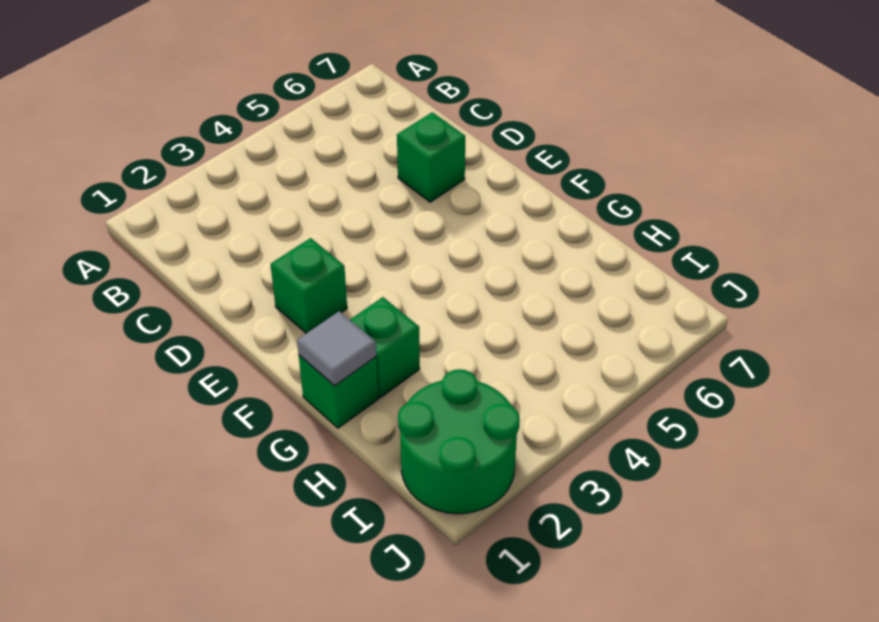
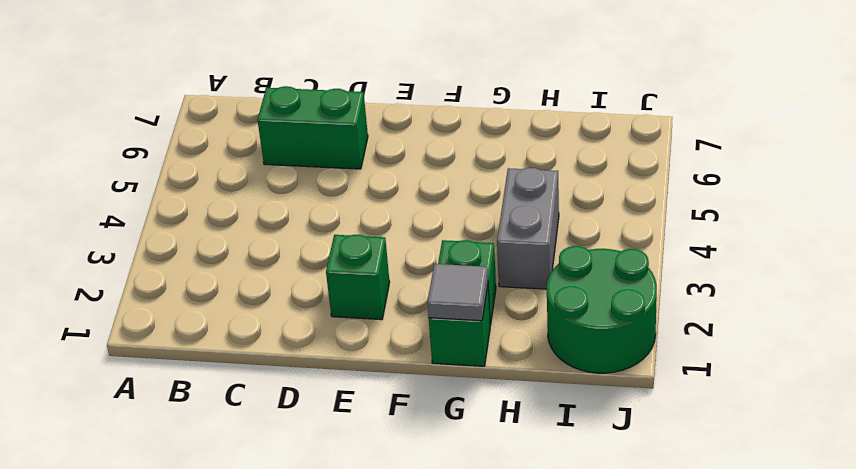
green brick D6 level 1 -> green brick C6:D6 level 1
none -> grey brick H3:H4 level 1

